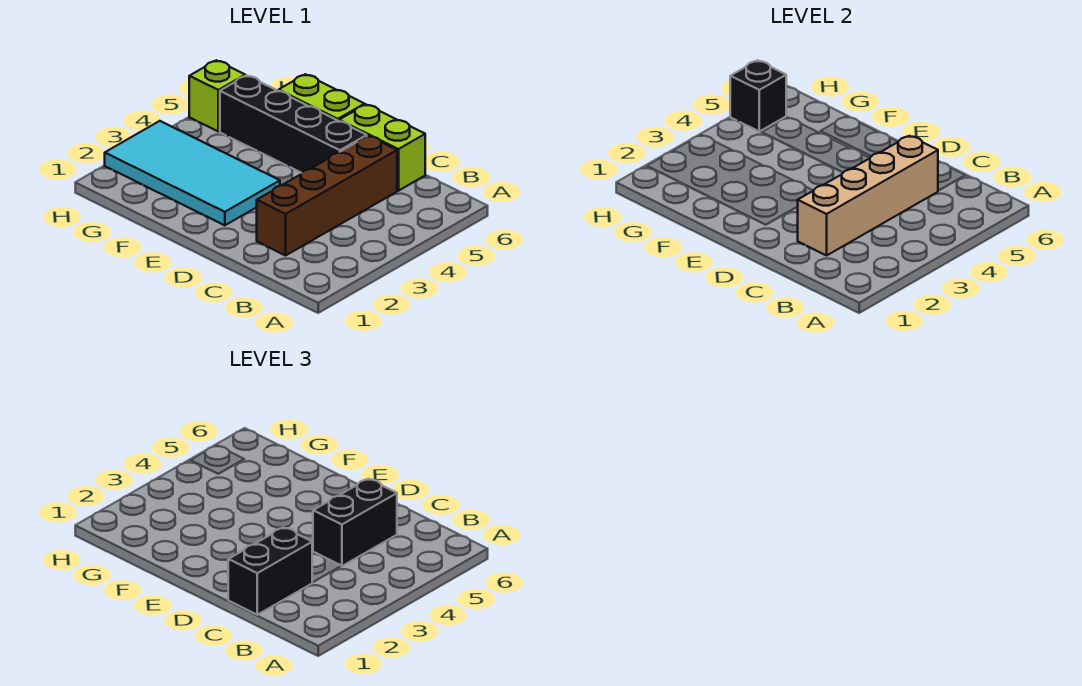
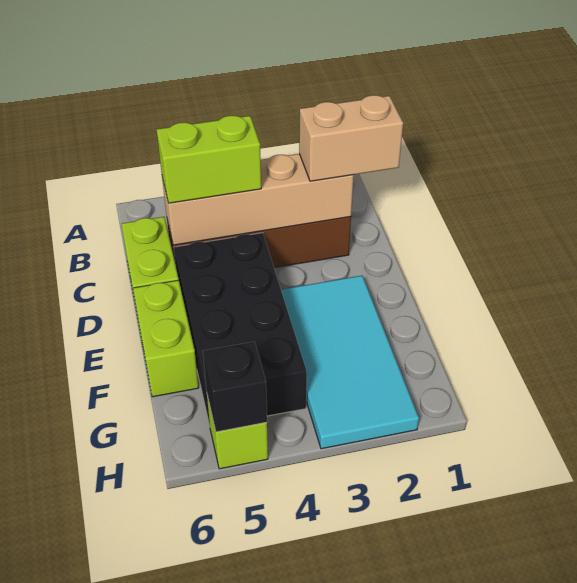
black brick C1:C2 level 3 -> tan brick C1:C2 level 3
black brick C4:C5 level 3 -> lime brick C4:C5 level 3
black brick D5:G5 level 1 -> black brick D4:G5 level 1

